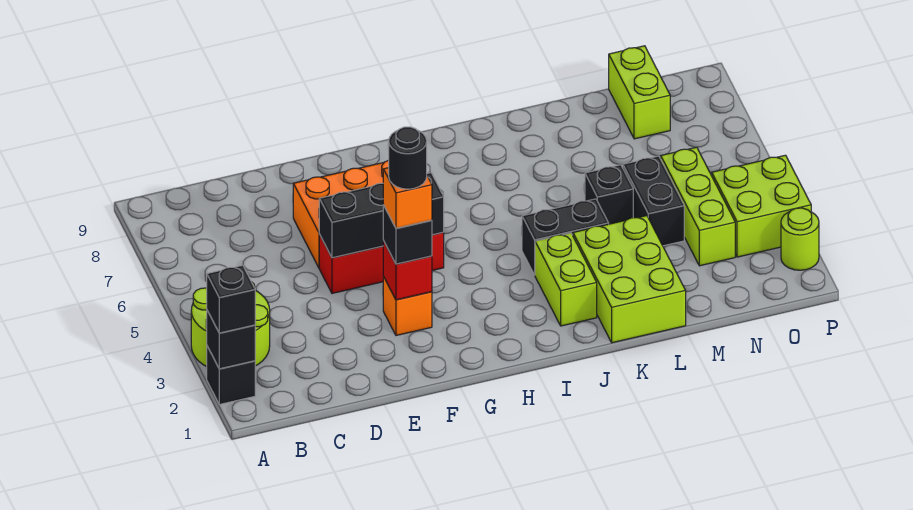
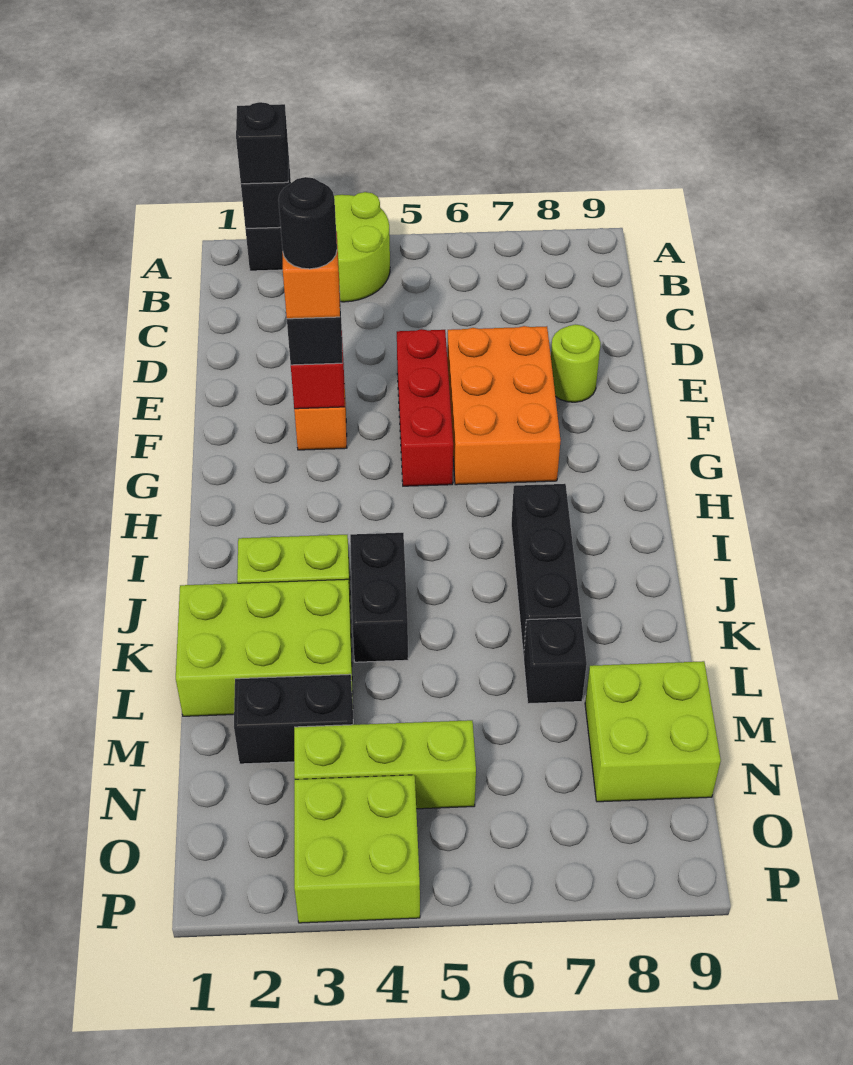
black brick E5:G5 level 2 -> black brick I7:K7 level 1
black brick L5 level 1 -> black brick L7 level 1
black brick M4:M5 level 1 -> black brick M2:M3 level 1
lime brick N8:N9 level 1 -> lime brick M8:N9 level 1
lime round brick P2 level 1 -> lime round brick E8 level 1

